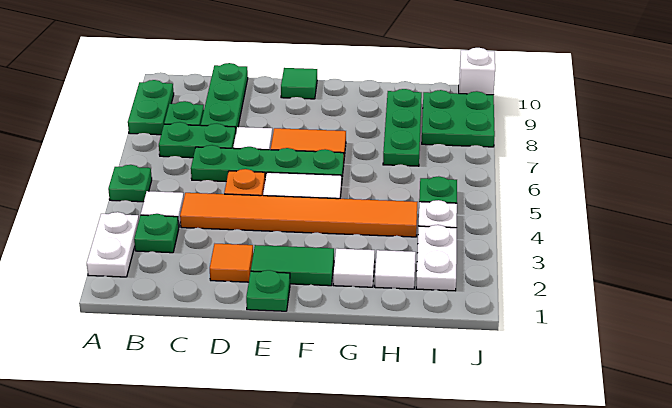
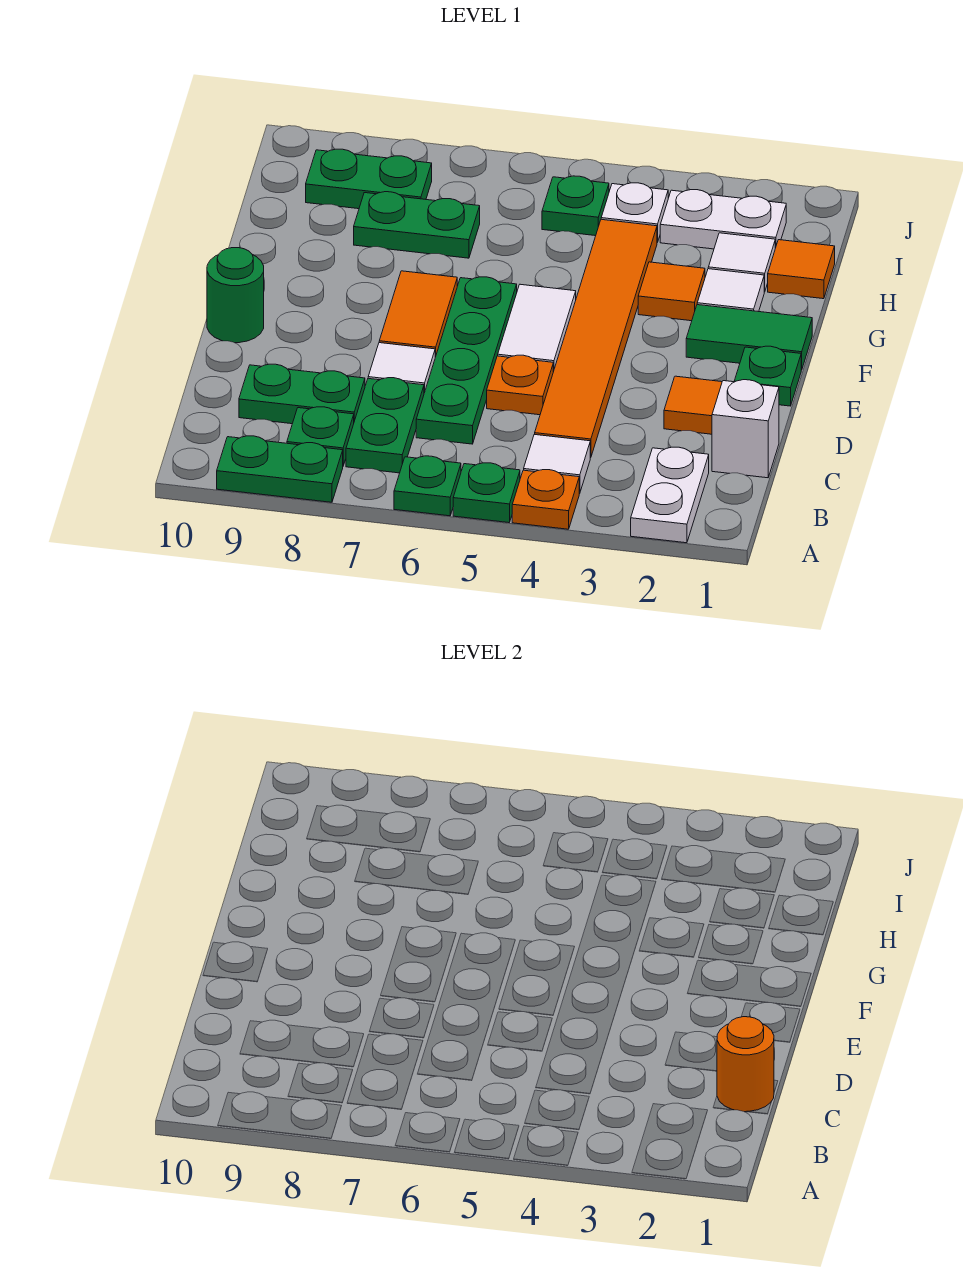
white plate A2:A3 level 1 -> white plate A2:B2 level 1
none -> orange plate A4 level 1
green plate B3 level 1 -> green plate A6 level 1
none -> orange round brick C1 level 2
green plate C8:C10 level 1 -> green plate C8:C9 level 1
green tile E2:F2 level 1 -> green tile F1:F2 level 1
green tile E10 level 1 -> green round brick E10 level 1
none -> orange tile G3 level 1
none -> orange tile H1 level 1
green plate H7:H9 level 1 -> green plate H7:H8 level 1
green plate I8:J9 level 1 -> green plate I8:I9 level 1
white brick J10 level 1 -> white brick C1 level 1

